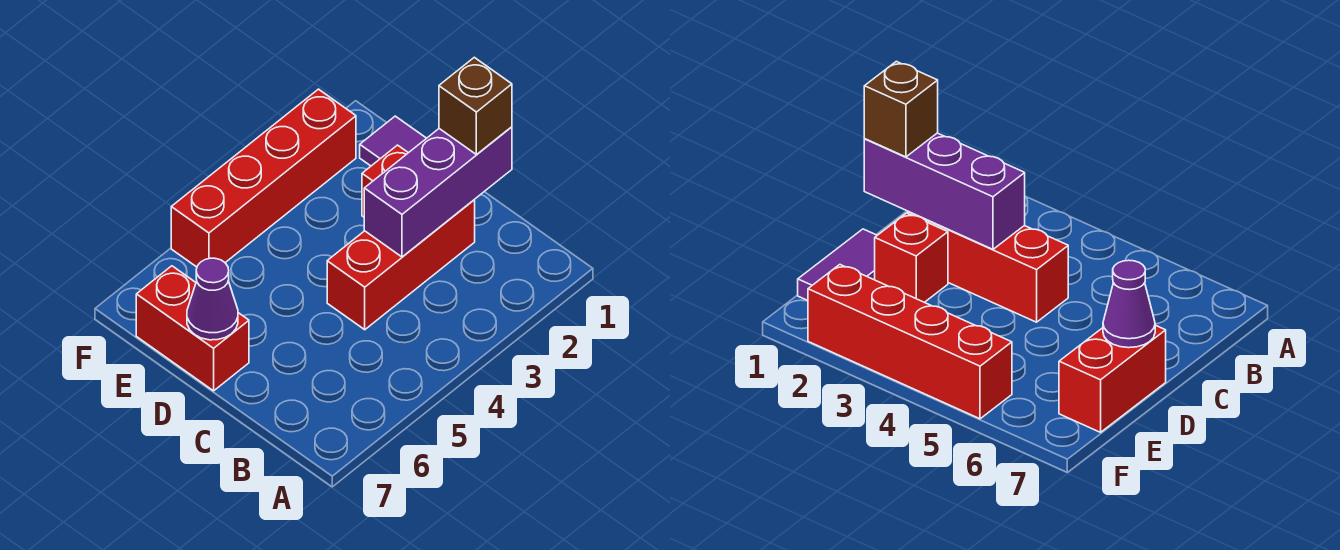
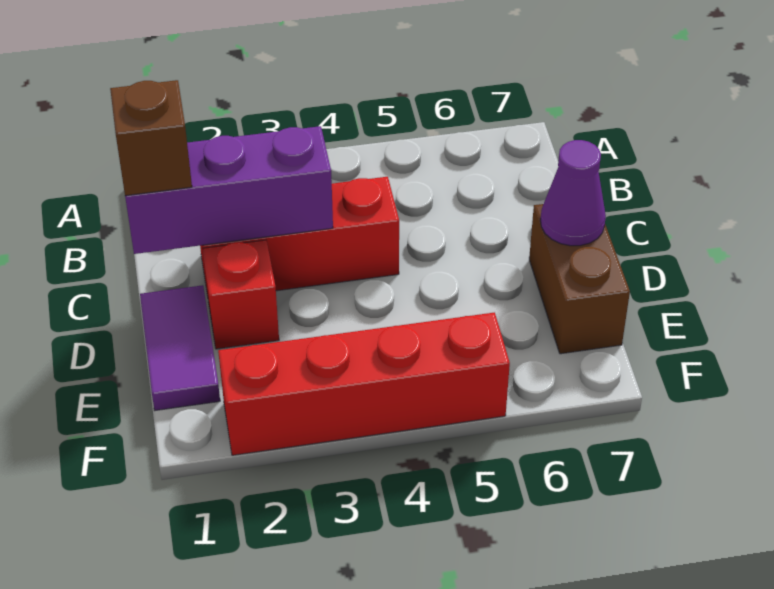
red brick D7:E7 level 1 -> brown brick D7:E7 level 1

